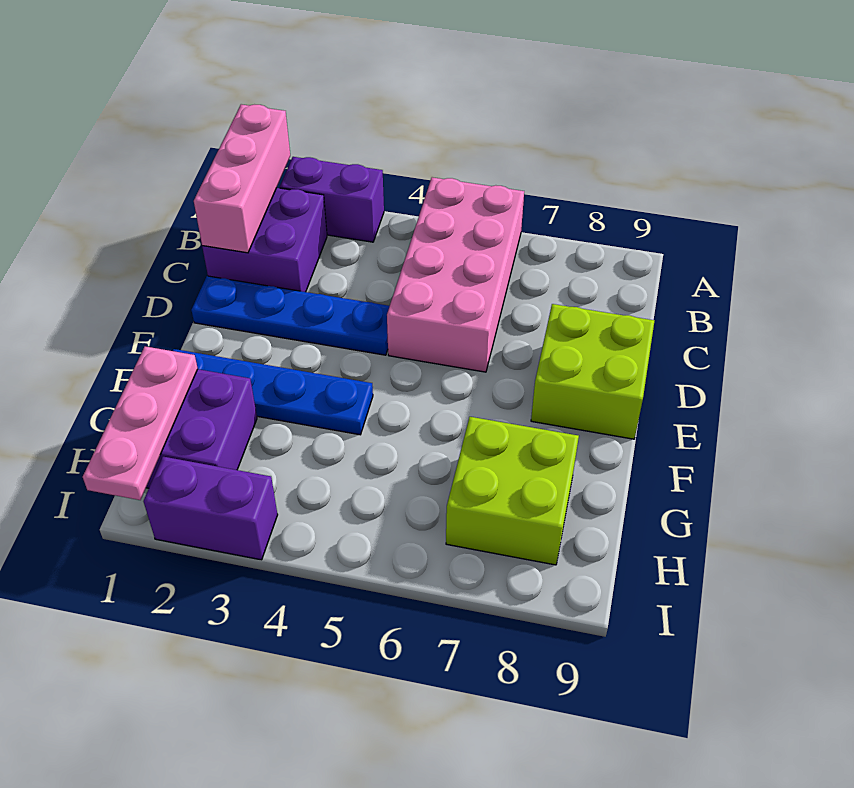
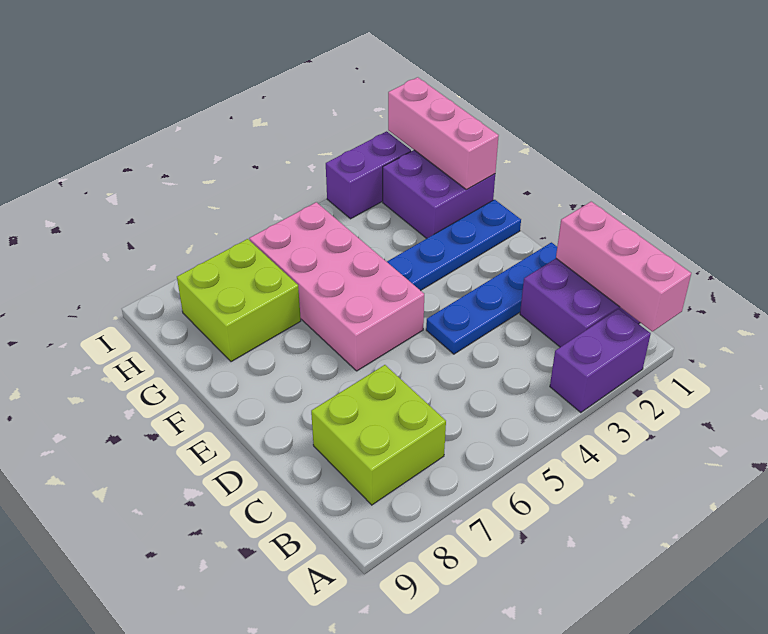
pink brick A5:D6 level 1 -> pink brick E5:H6 level 1
lime brick D8:E9 level 1 -> lime brick B7:C8 level 1
pink plate G1:I1 level 2 -> pink brick G1:I1 level 2

